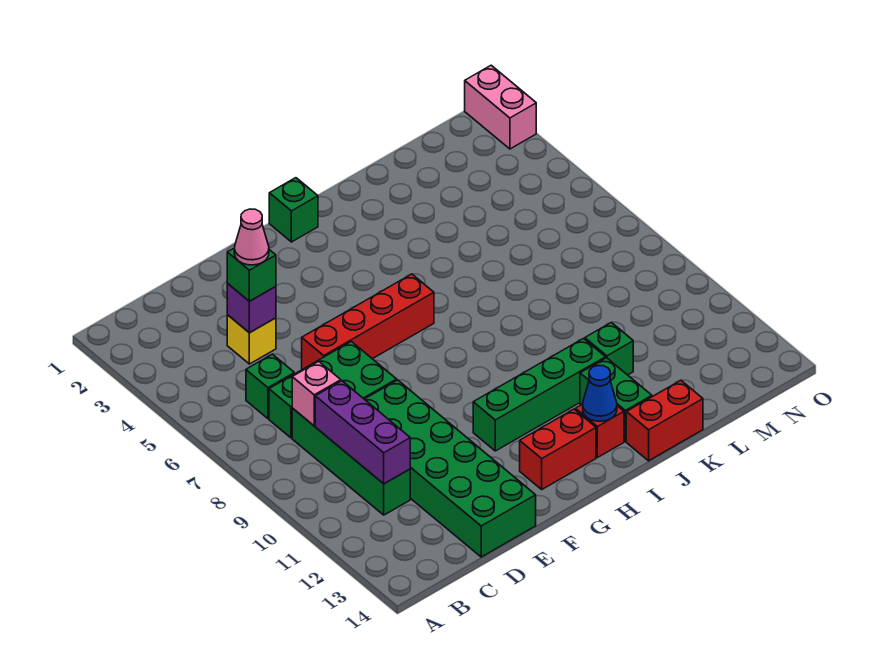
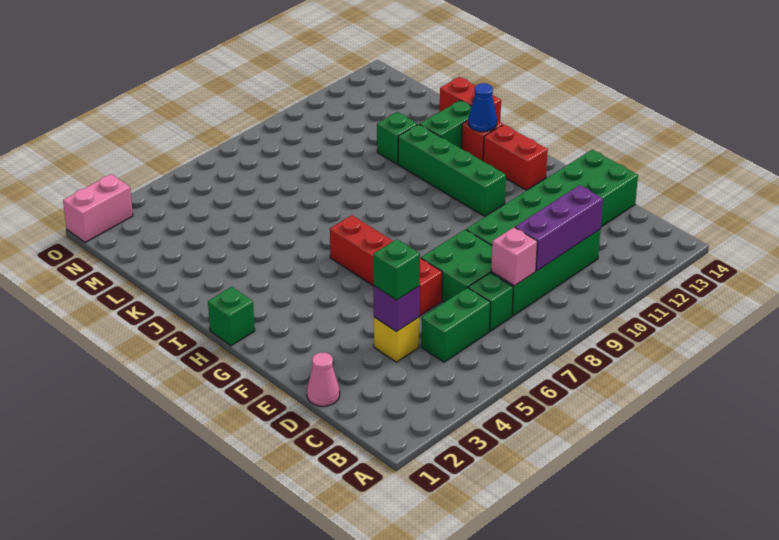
green brick C6 level 1 -> green brick C5:C6 level 1
pink cone D4 level 4 -> pink cone D1 level 1

